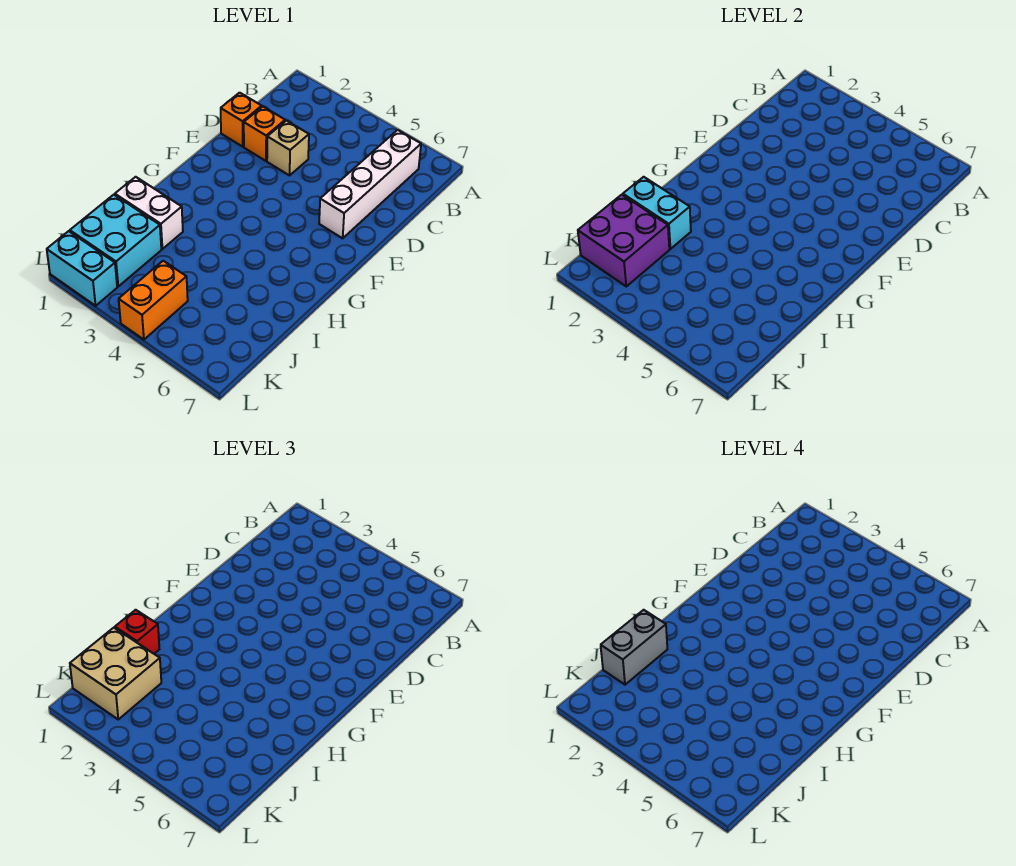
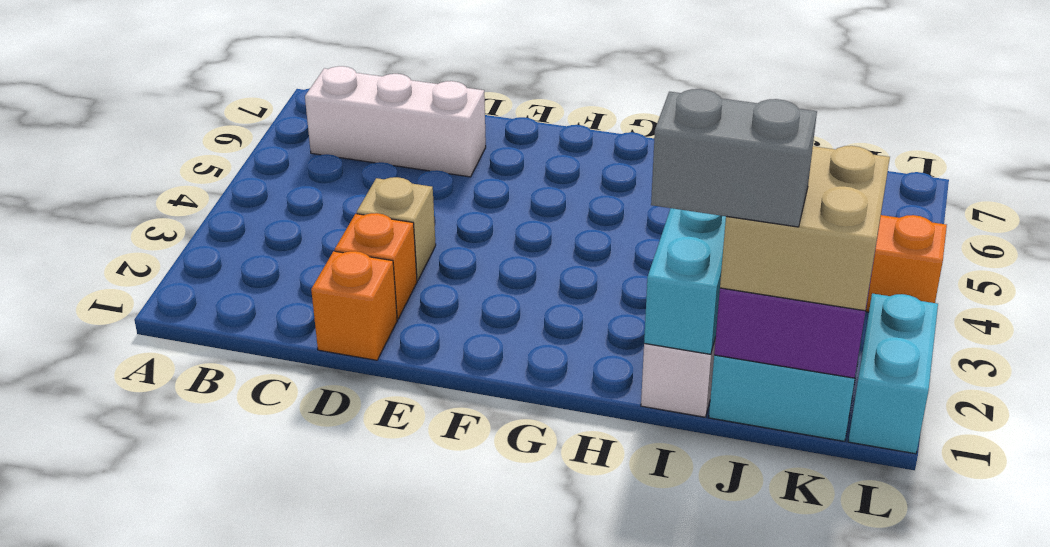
white brick B6:E6 level 1 -> white brick B6:D6 level 1
red brick I1 level 3 -> none

